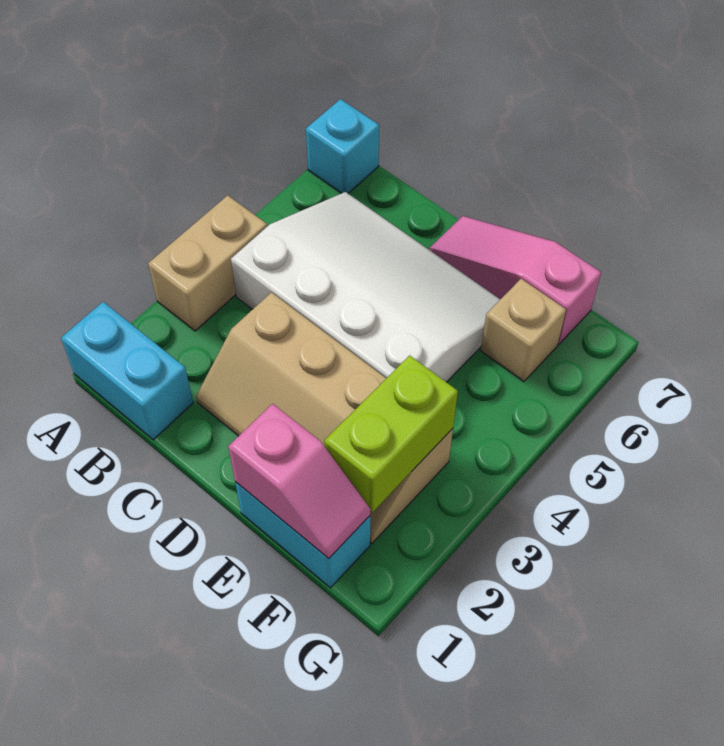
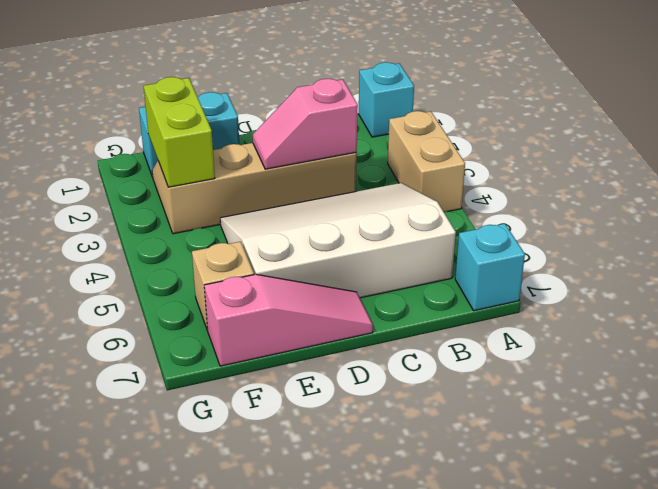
cyan brick A1:B1 level 1 -> cyan brick A1 level 1
white slope B4:E6 level 1 top 4 -> white slope B4:E6 level 1 top 6
pink slope E1:F1 level 2 top E -> pink slope C3:D3 level 2 top C

